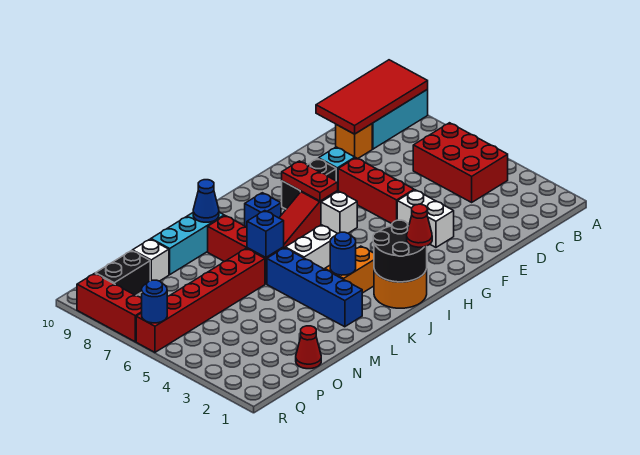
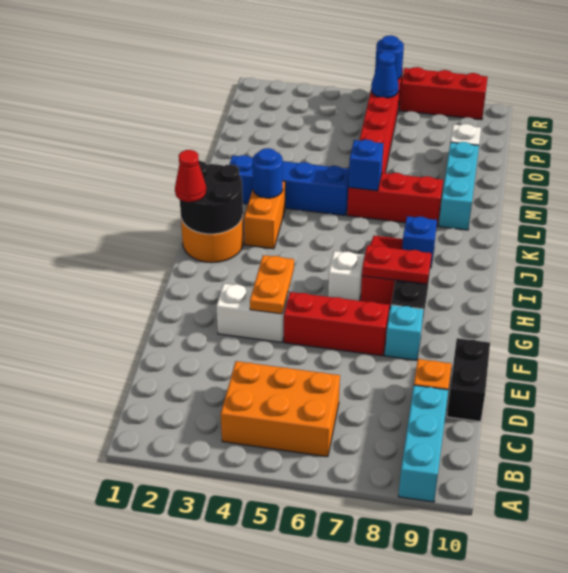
red tile A9:D10 level 2 -> none
red brick B4:C6 level 1 -> orange brick B4:C6 level 1
none -> orange plate F4:G4 level 2
white brick J5:K5 level 1 -> none
blue cone L9 level 2 -> blue cone Q6 level 2
red cone O1 level 1 -> none
black brick P9:Q9 level 1 -> black brick D10:E10 level 1

